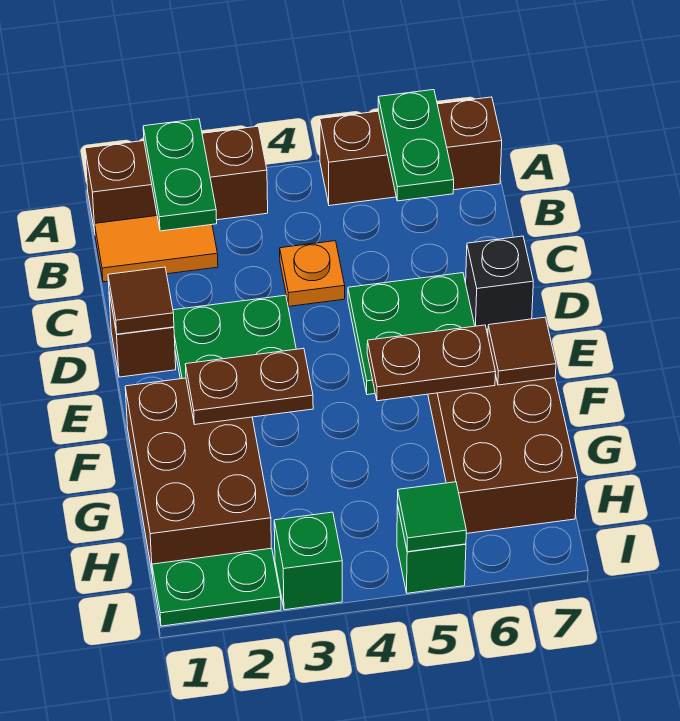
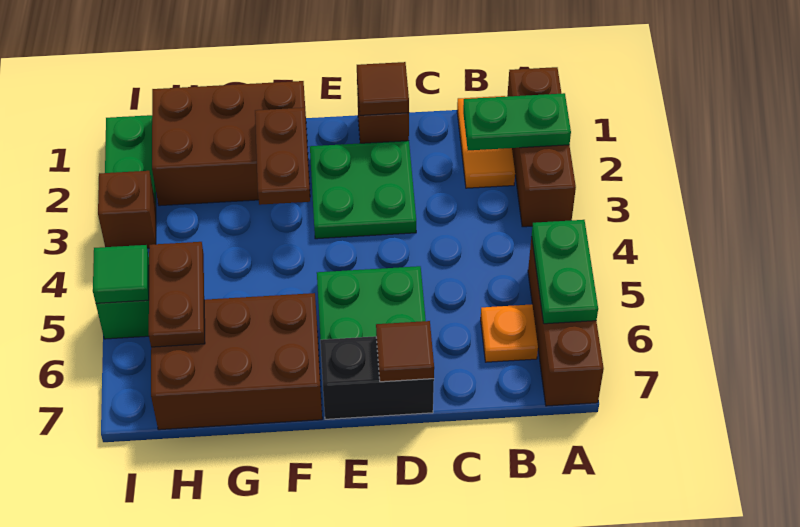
green plate A6:B6 level 2 -> green plate A5:A6 level 2
orange plate C4 level 1 -> orange plate B6 level 1
black brick D7 level 1 -> black brick D7:E7 level 1
brown plate F5:F6 level 2 -> brown plate H5:H6 level 2
brown tile F7 level 2 -> brown tile D7 level 2
green brick I3 level 1 -> brown brick I3 level 1

